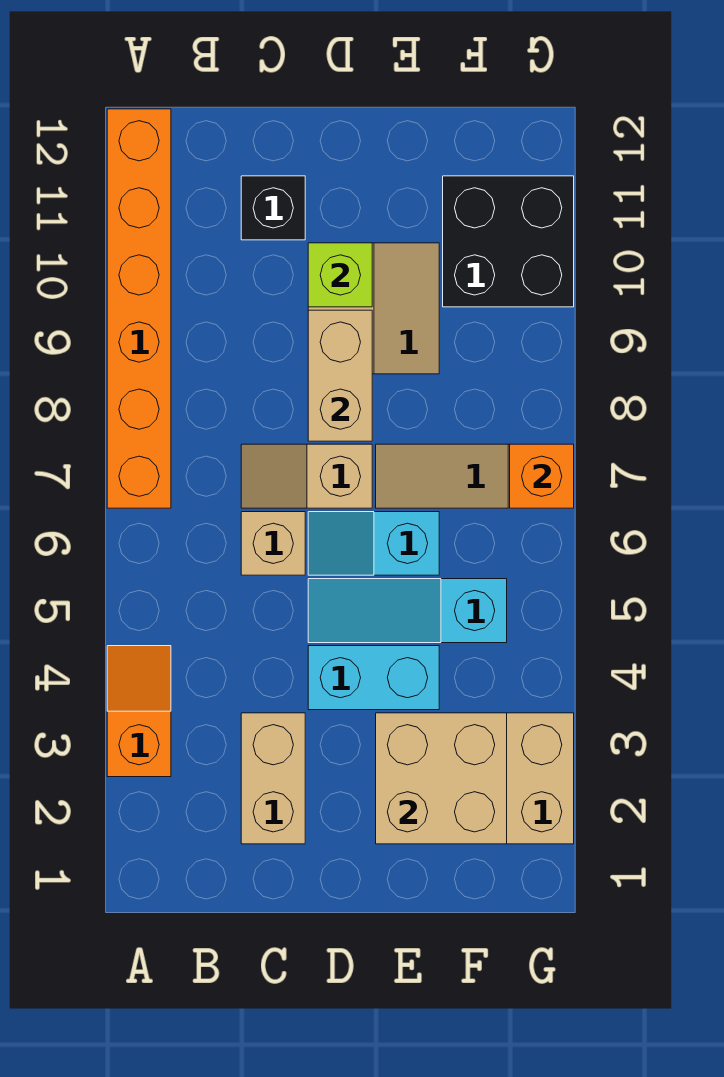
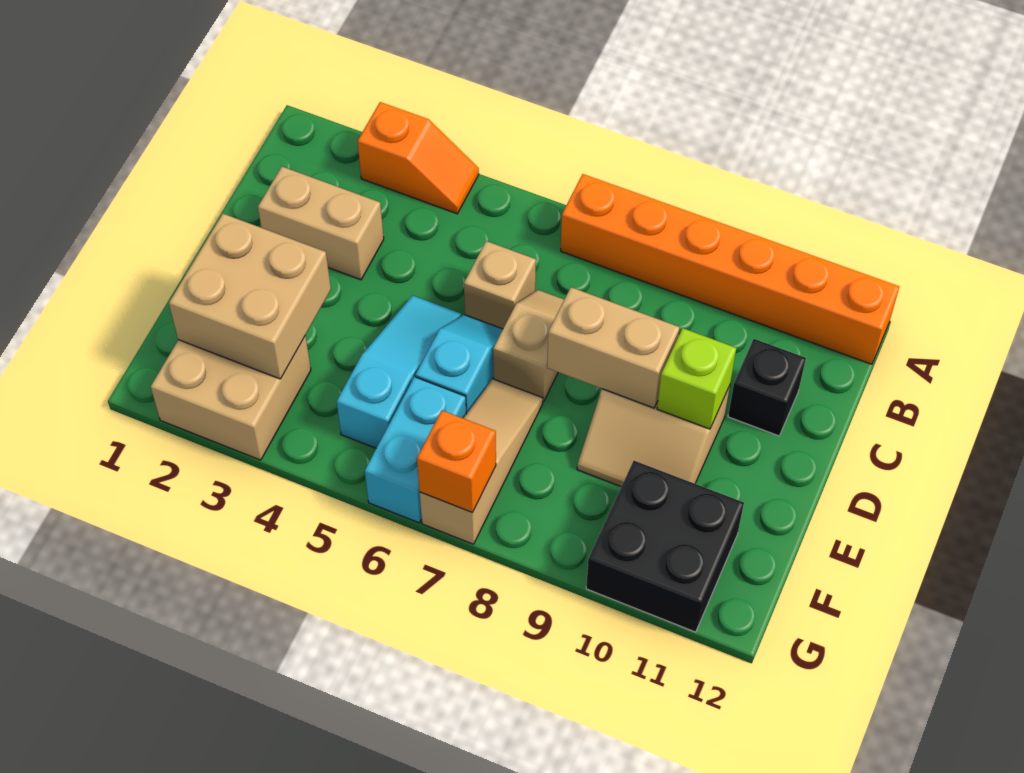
cyan brick D4:E4 level 1 -> cyan brick F6:G6 level 1

